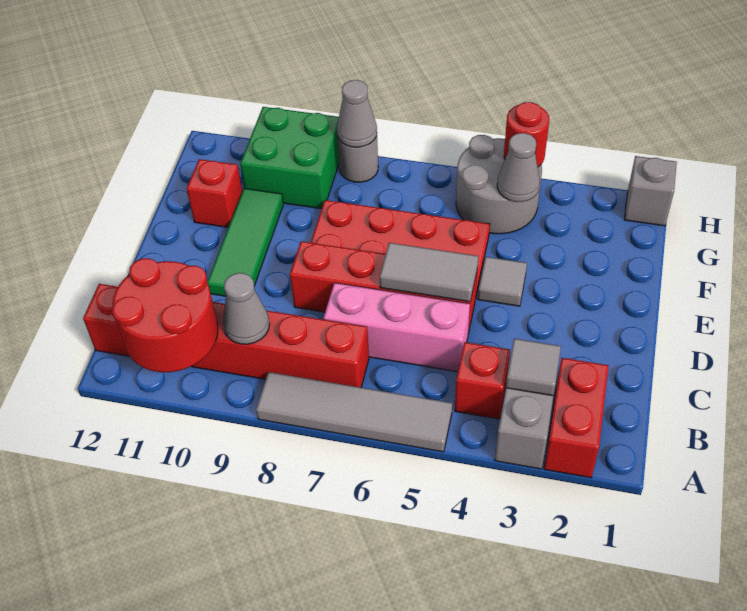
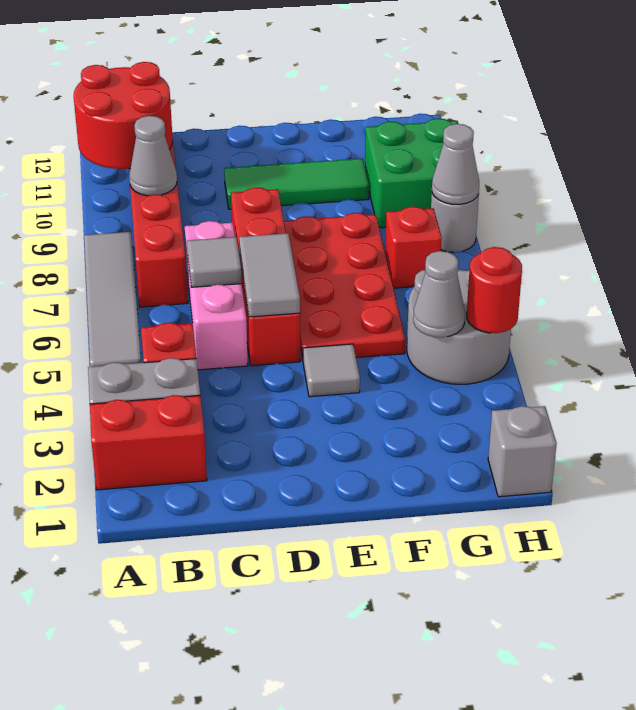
grey tile B3 level 2 -> grey tile C6 level 2
red brick F11 level 1 -> red brick G7 level 1

